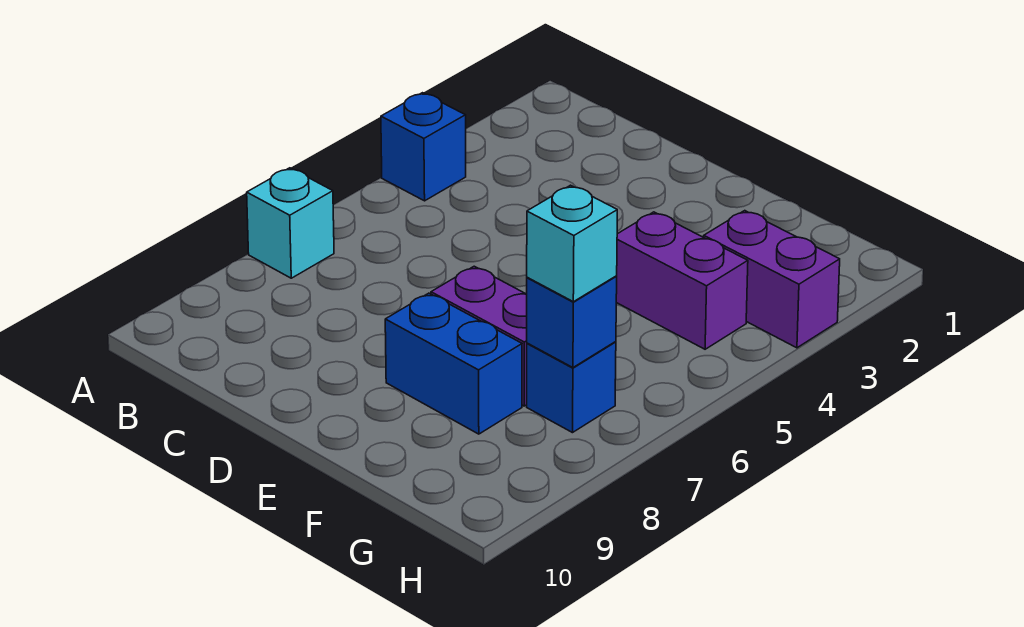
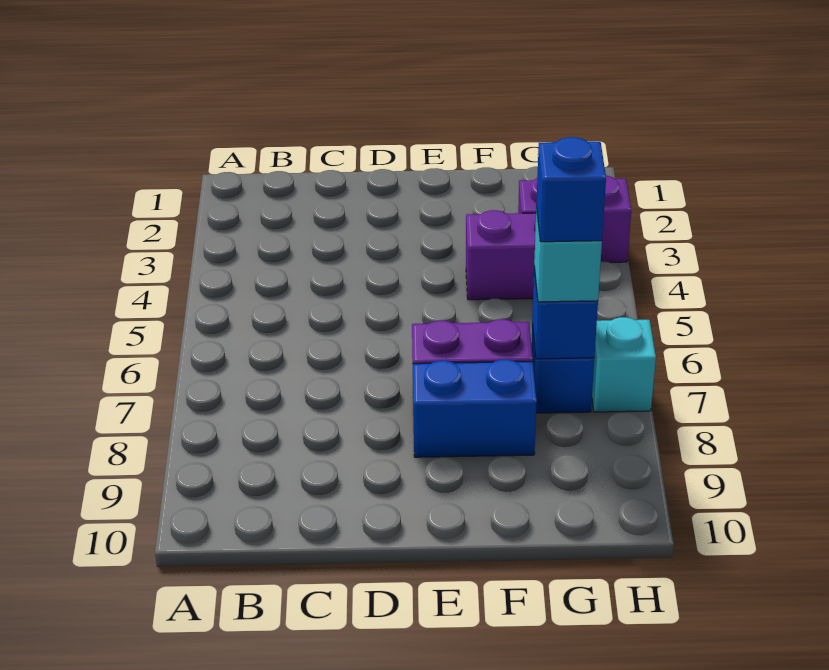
blue brick A4 level 1 -> blue brick G7 level 4
cyan brick A7 level 1 -> cyan brick H7 level 1

